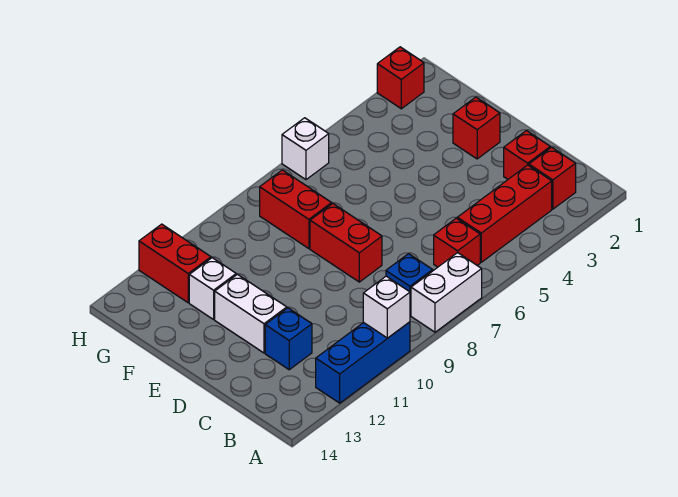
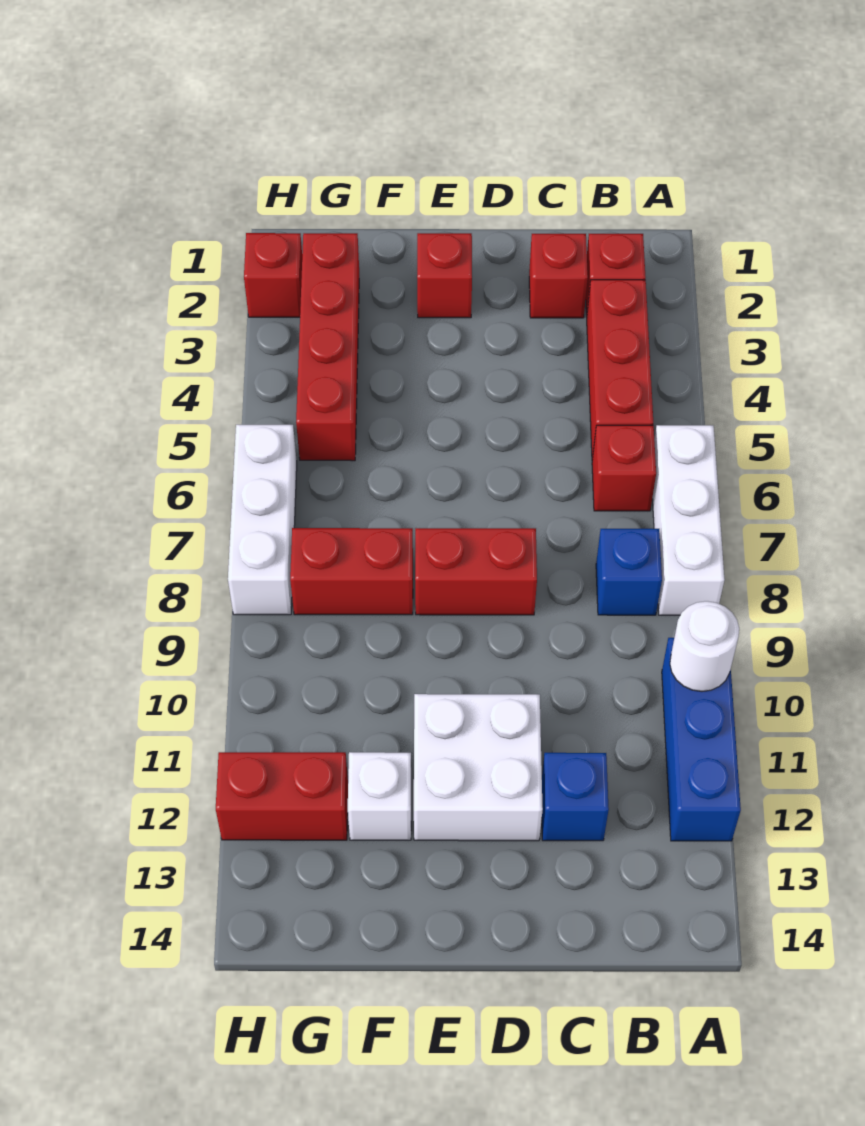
white brick A7:A8 level 1 -> white brick A6:A8 level 1
white brick A10 level 2 -> white round brick A10 level 2
white brick D12:E12 level 1 -> white brick D11:E12 level 1
none -> red brick G2:G5 level 1
white brick H6 level 1 -> white brick H6:H8 level 1

